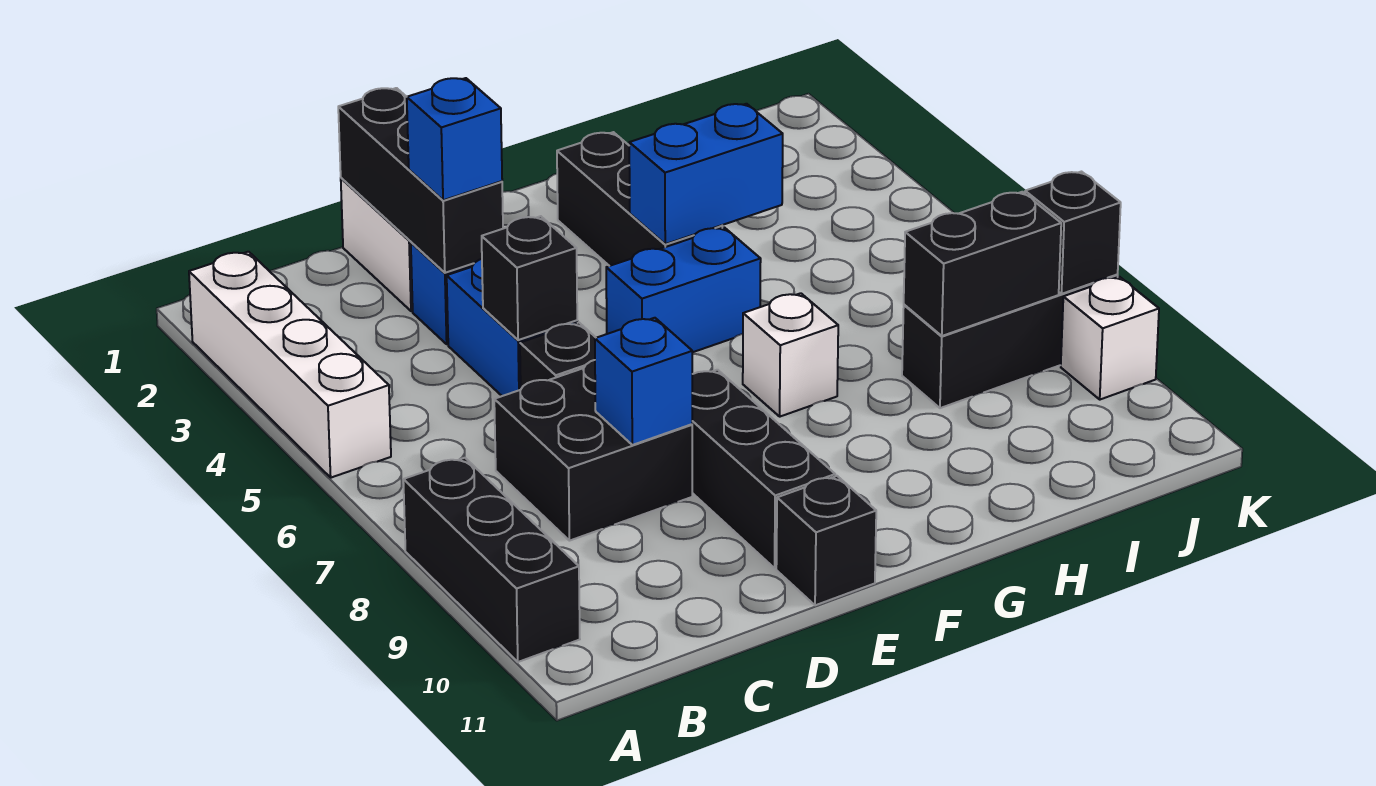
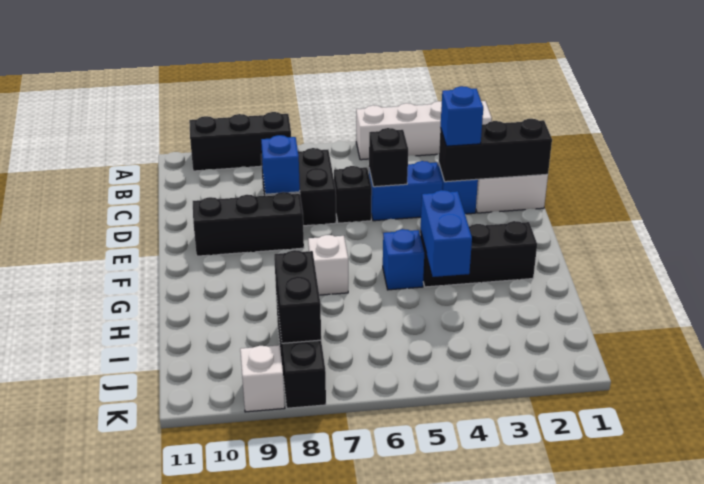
black brick E11 level 1 -> none
blue brick F5:G5 level 1 -> blue brick G5 level 1
black brick K8 level 2 -> none

